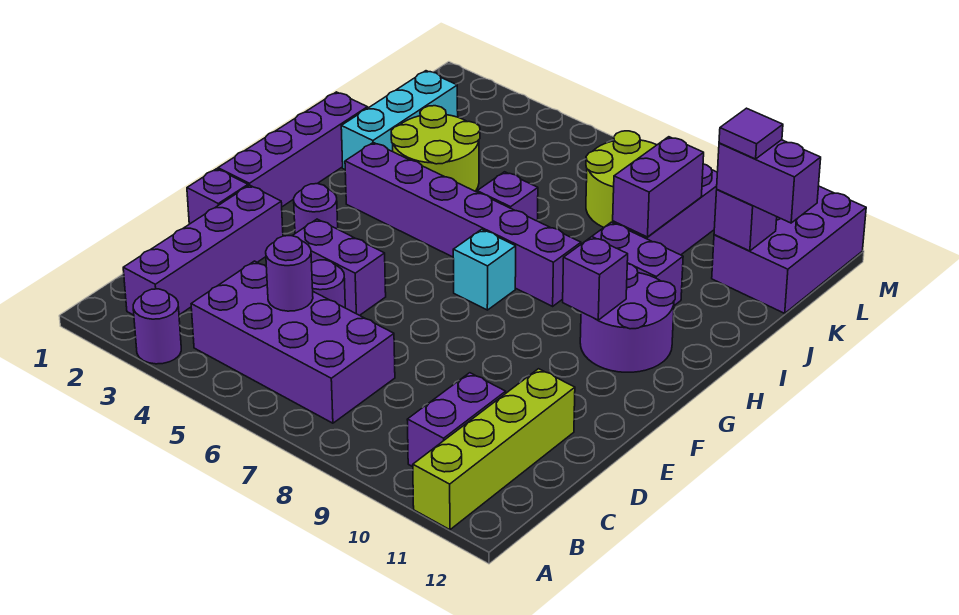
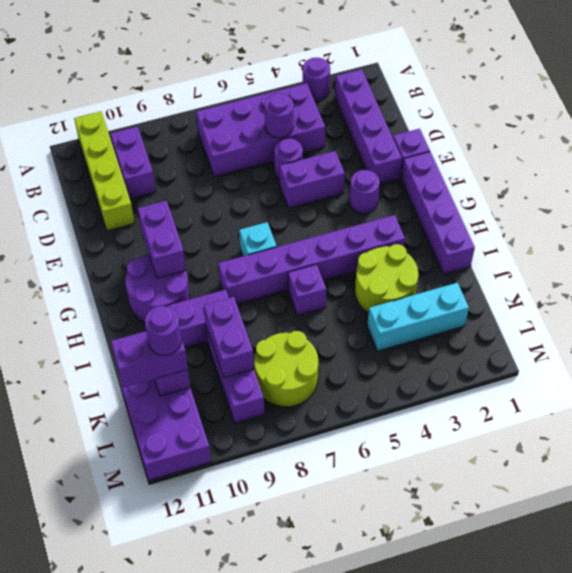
purple brick G10 level 2 -> purple brick F10:G10 level 2
cyan brick I2:K2 level 1 -> cyan brick K2:K4 level 1
purple tile K11 level 4 -> purple round brick K11 level 4

